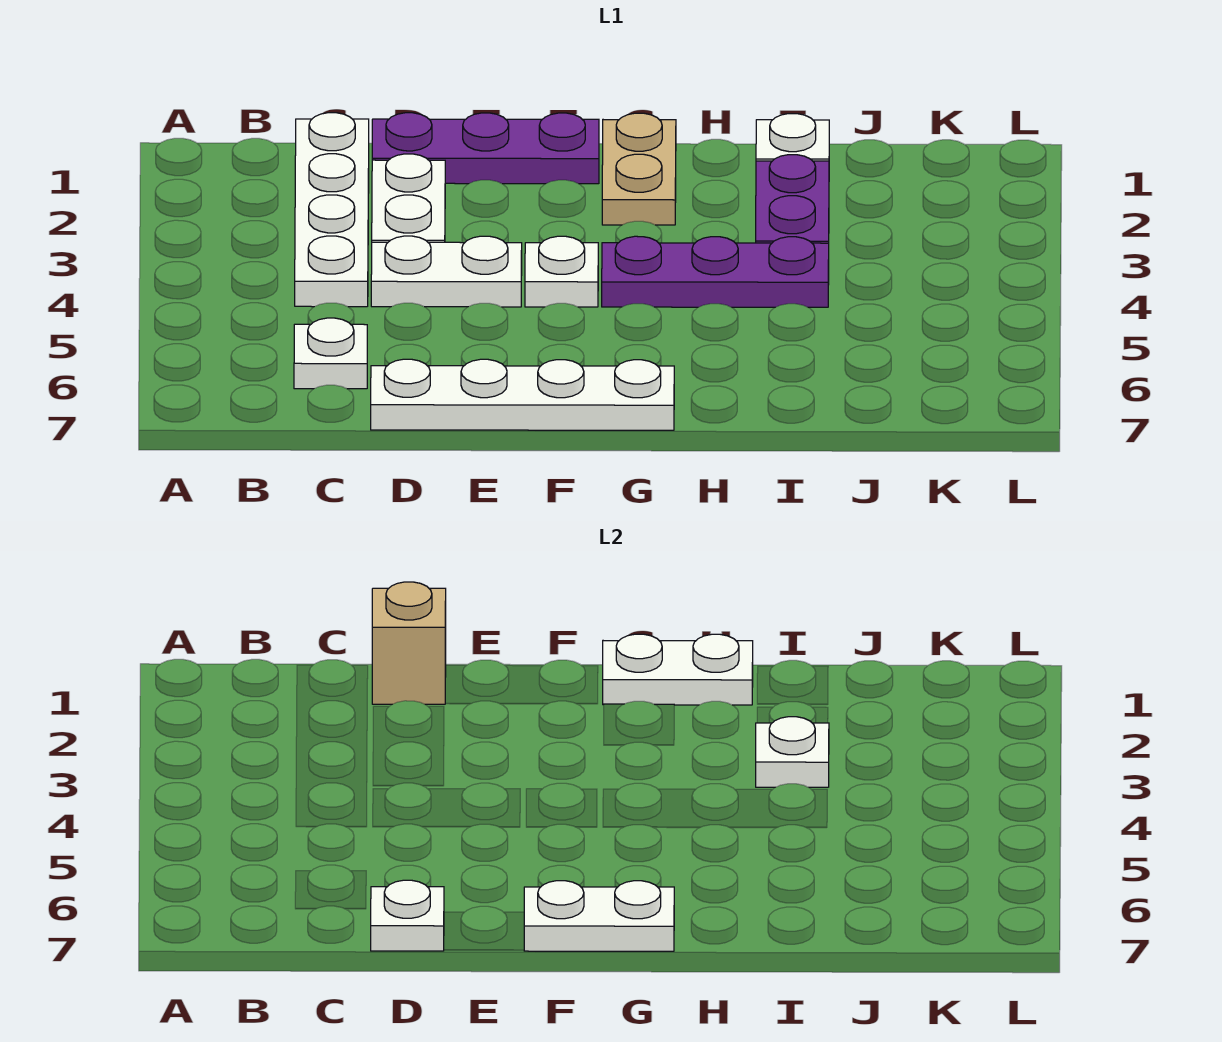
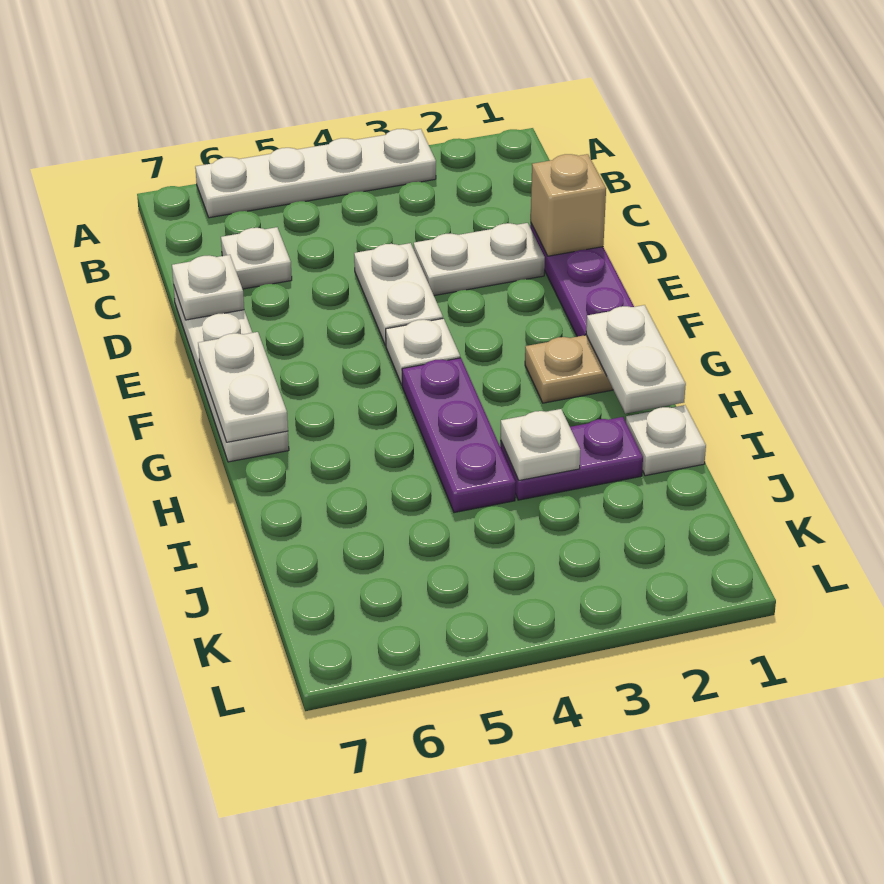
white plate C1:C4 level 1 -> white plate A3:A6 level 1

